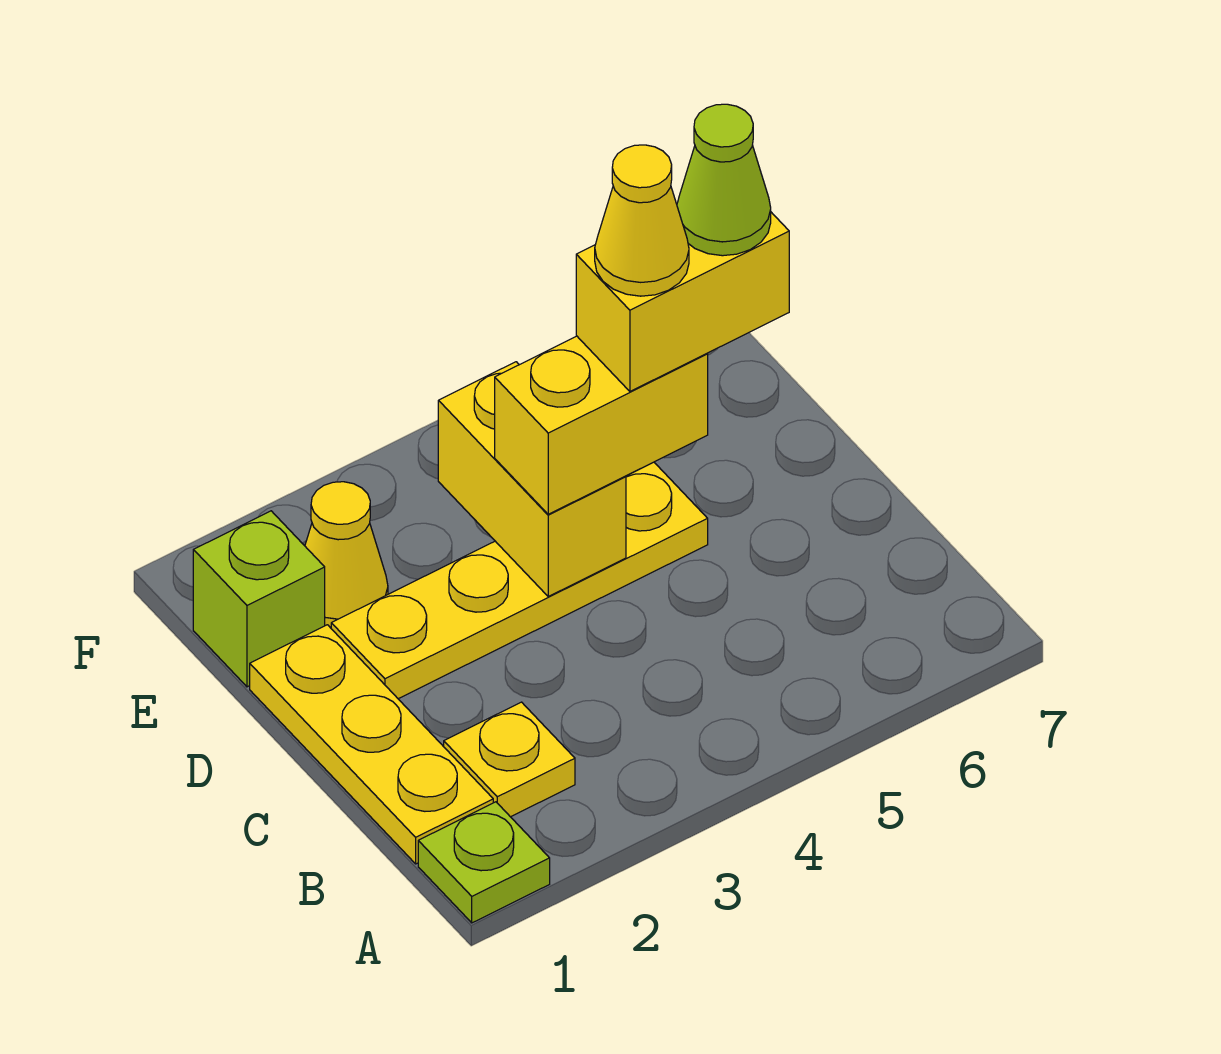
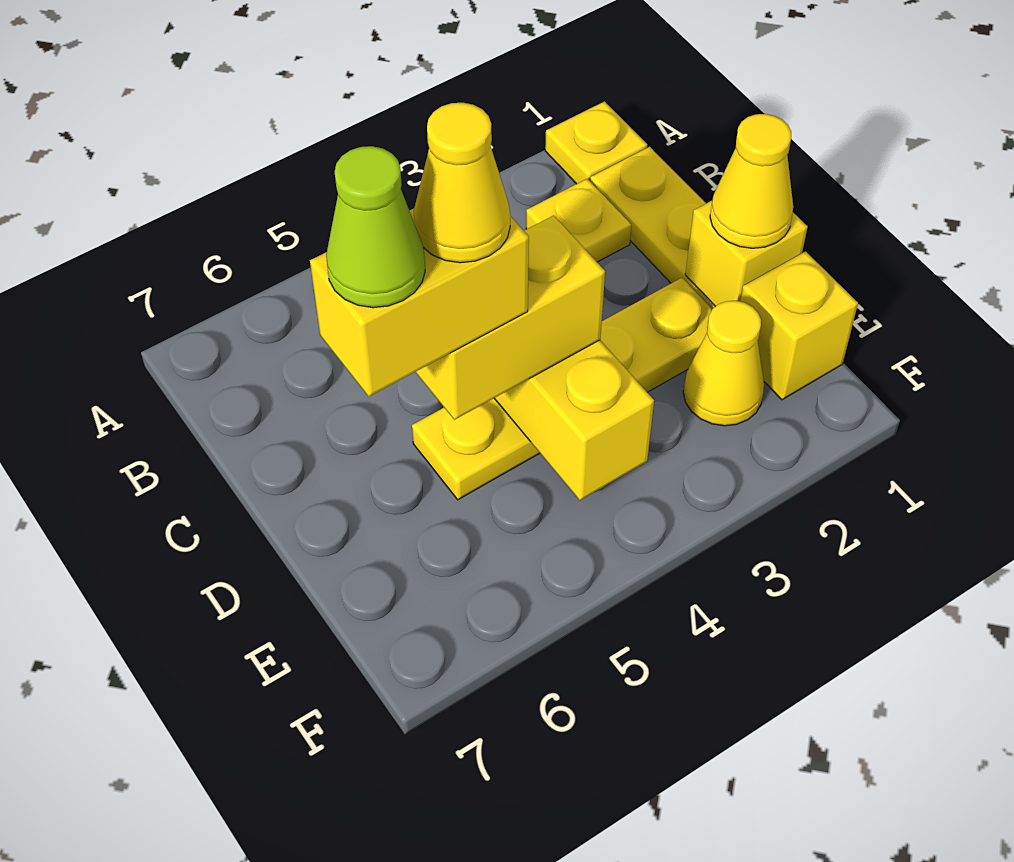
lime plate A1 level 1 -> yellow plate A1 level 1
none -> yellow brick D1 level 2
none -> yellow cone D1 level 3
lime brick E1 level 1 -> yellow brick E1 level 1

